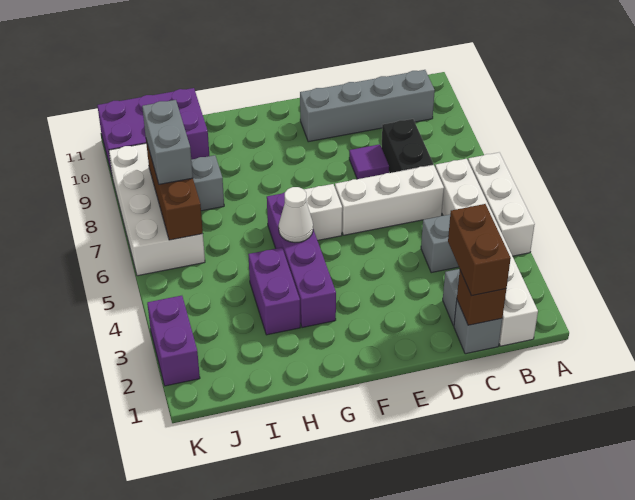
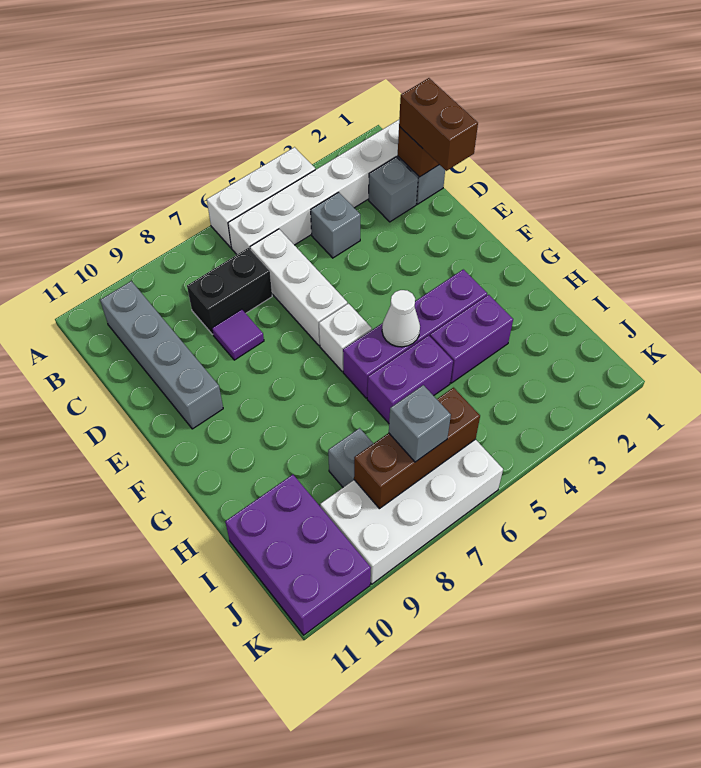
brown brick C1:C2 level 3 -> brown brick C1:D1 level 3
grey brick J7:J8 level 3 -> grey brick J7 level 3
purple brick K2:K3 level 1 -> purple brick H5:H6 level 1

